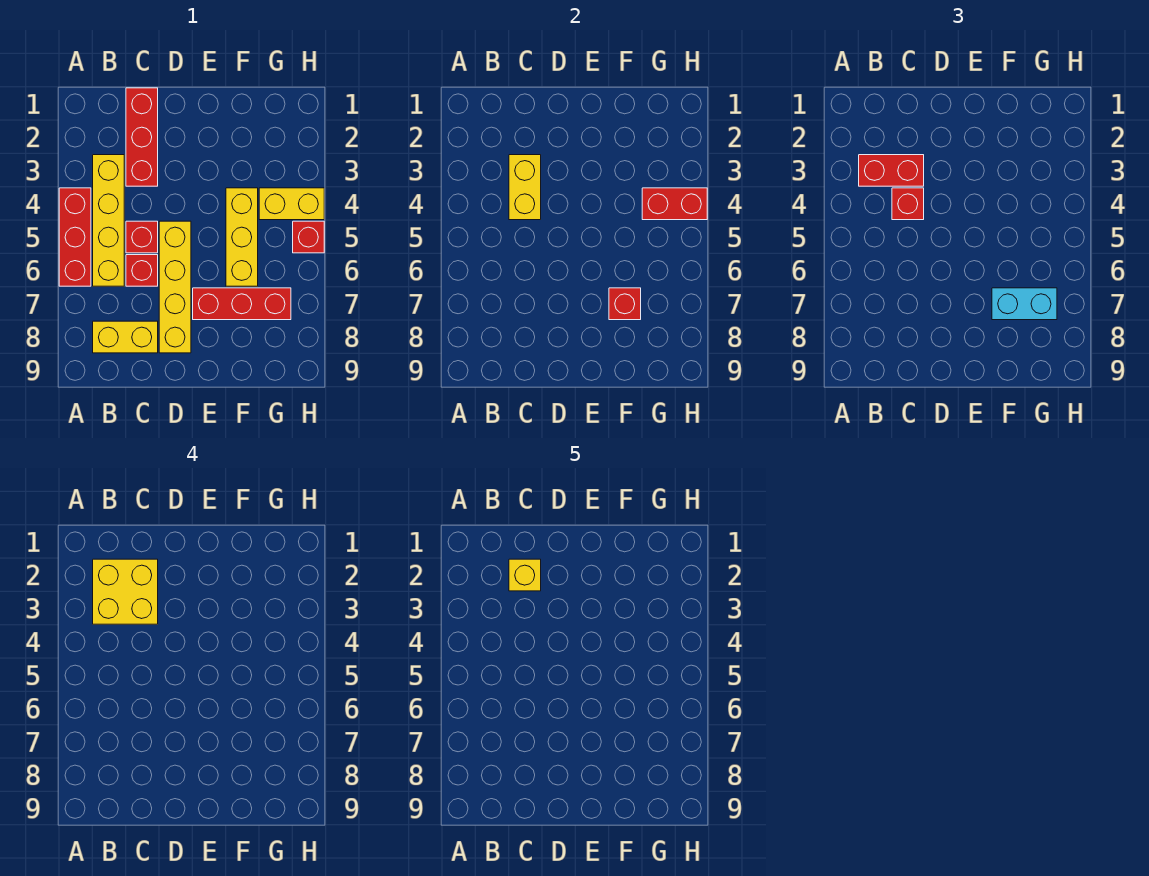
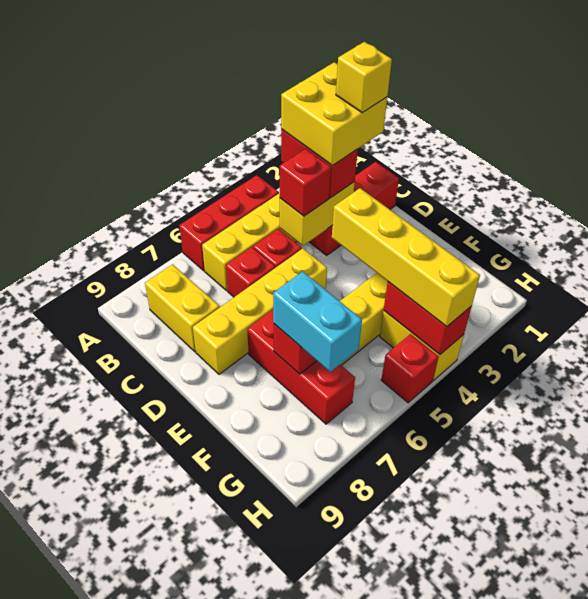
none -> yellow brick E4:H4 level 3

